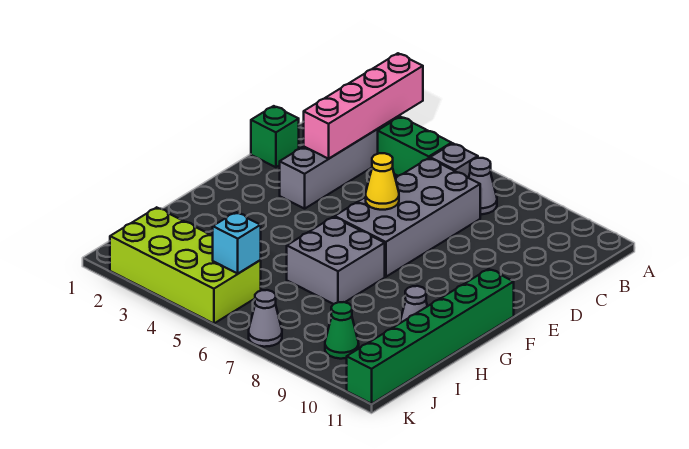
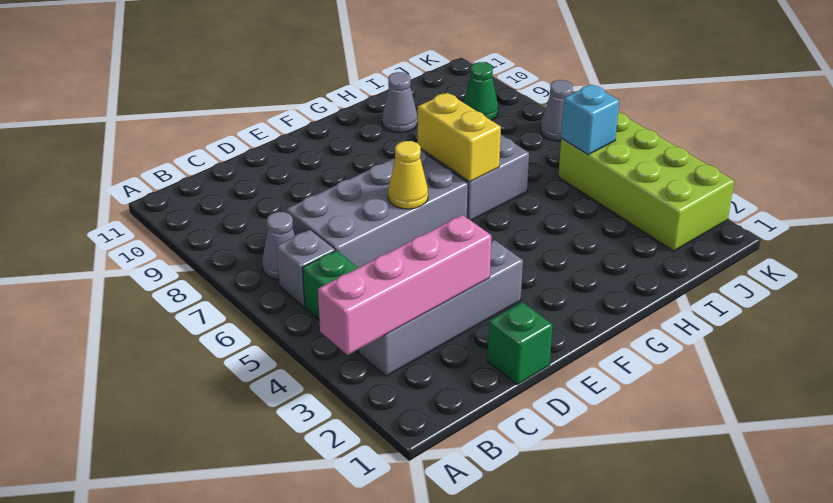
green brick F11:K11 level 1 -> none
none -> yellow brick G6:G7 level 2

